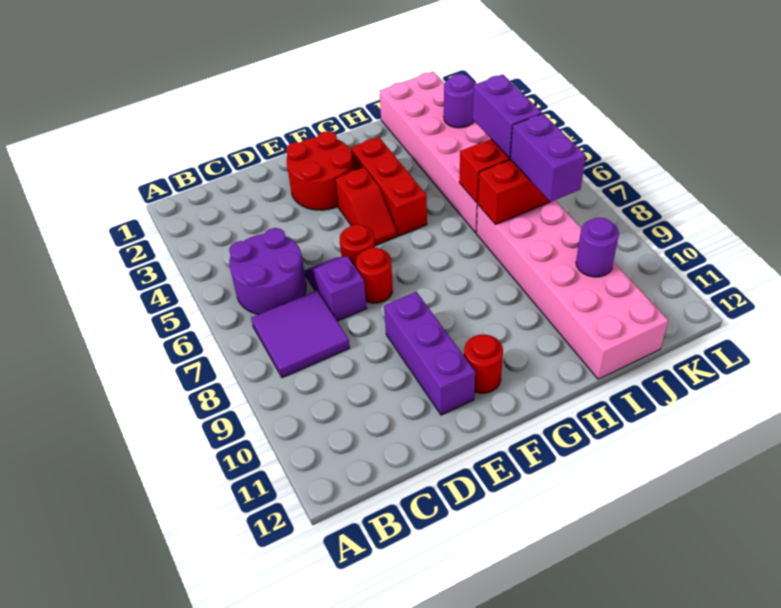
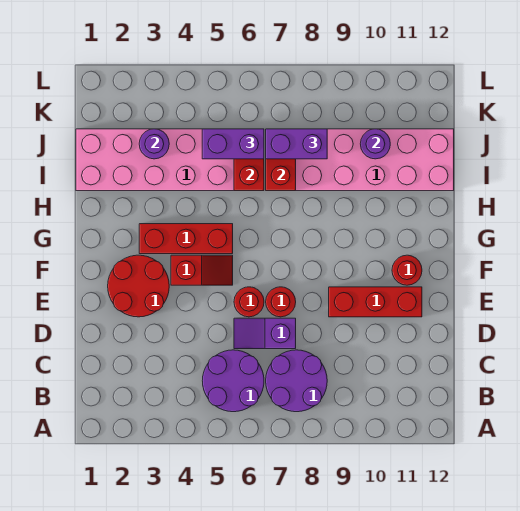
purple tile B7:C8 level 1 -> purple round brick B7:C8 level 1
purple brick E9:E11 level 1 -> red brick E9:E11 level 1

